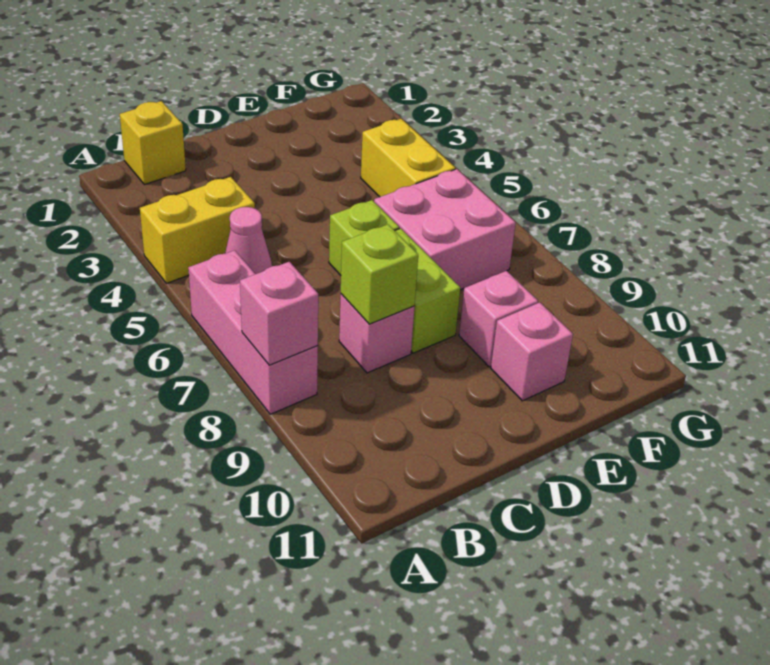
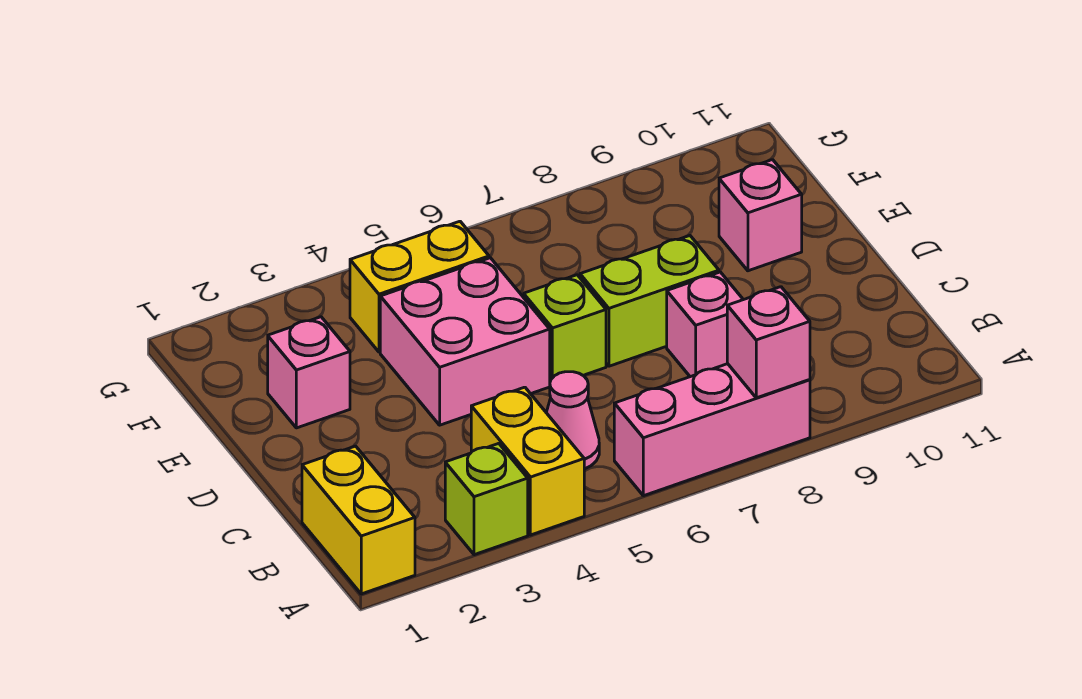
yellow brick B1 level 1 -> yellow brick A1:B1 level 1
lime brick C8 level 2 -> lime brick A3 level 1
pink brick E6:F7 level 1 -> pink brick D4:E5 level 1
pink brick E9 level 1 -> pink brick E2 level 1

